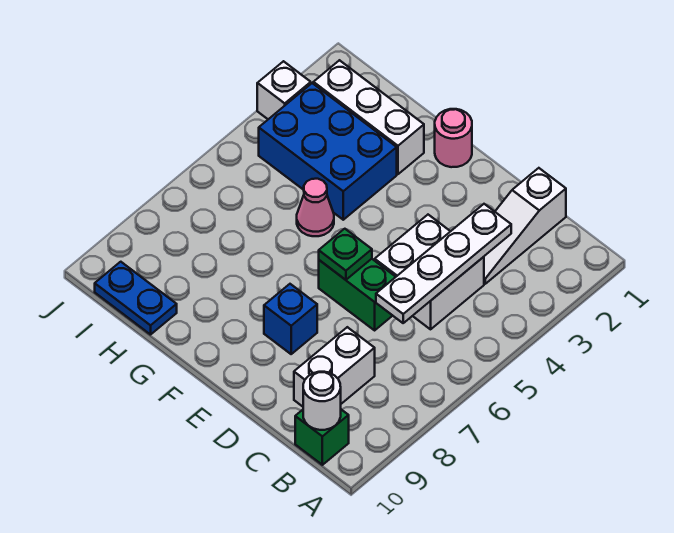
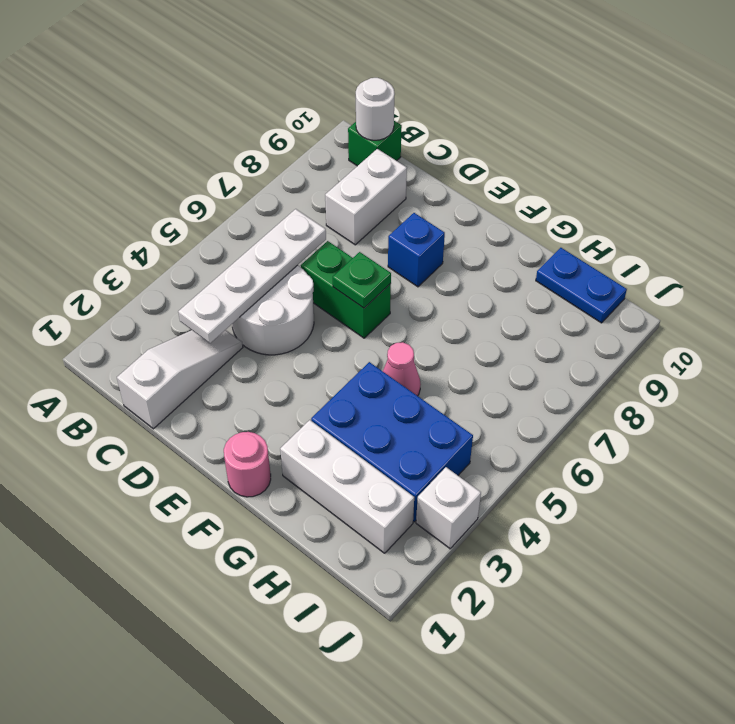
white brick C4:D5 level 1 -> white round brick C4:D5 level 1

